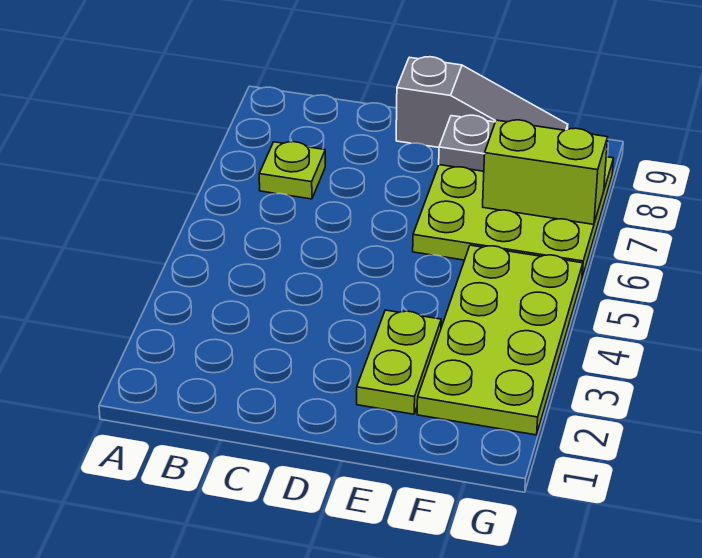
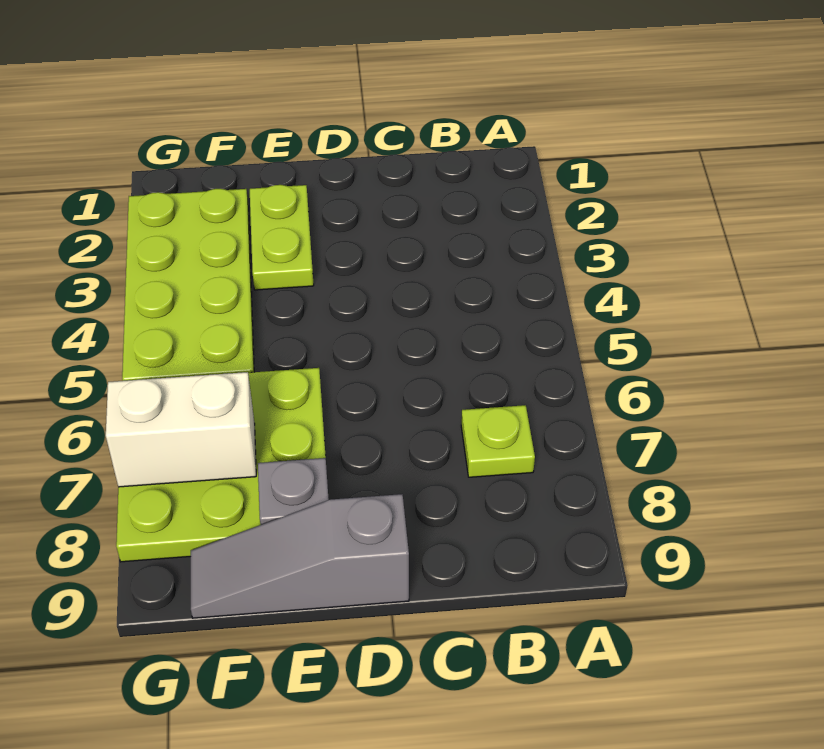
lime brick F7:G7 level 2 -> white brick F7:G7 level 2

